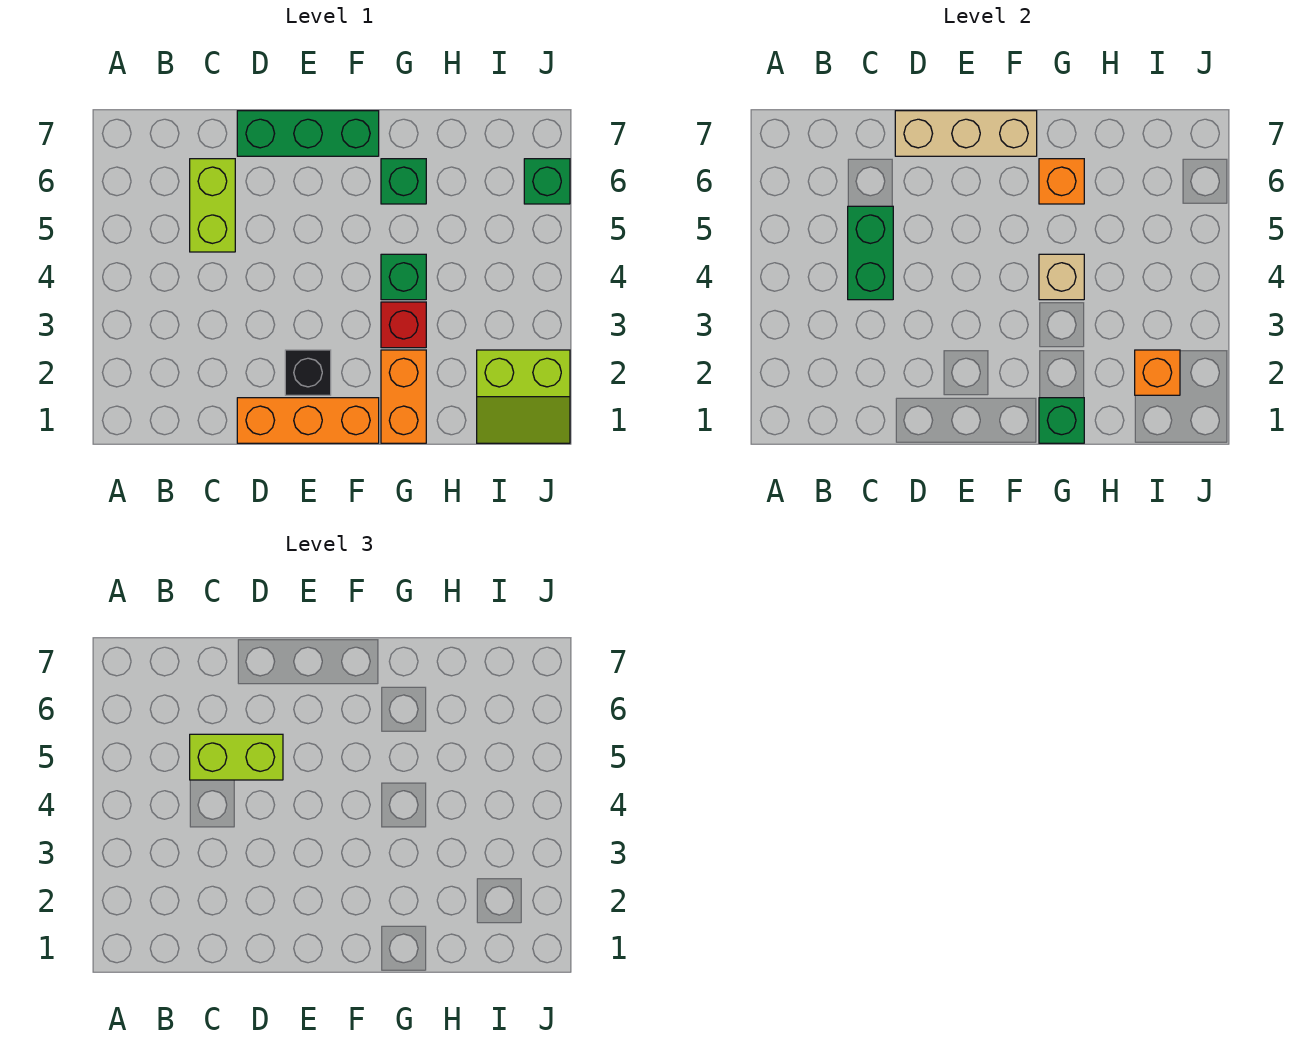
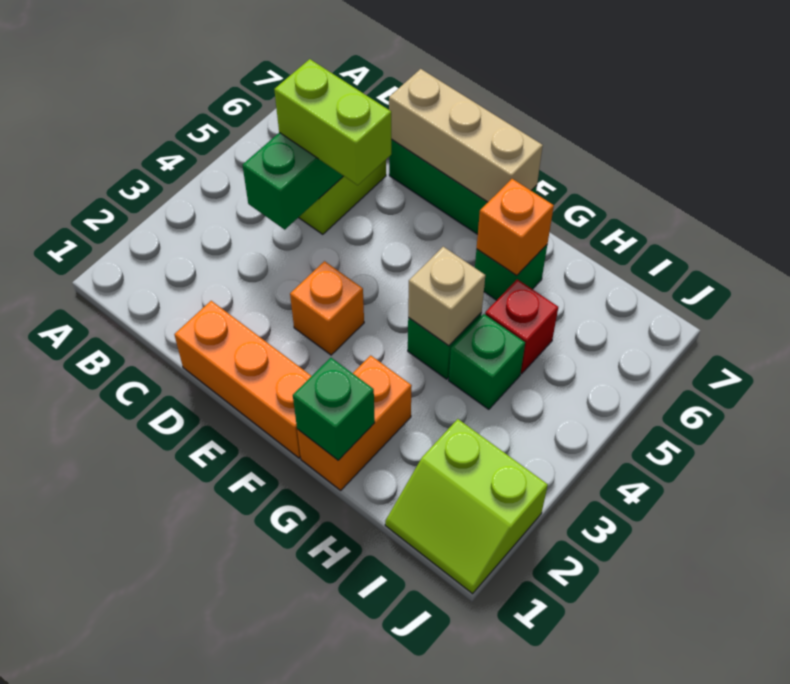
black brick E2 level 1 -> none
red brick G3 level 1 -> red brick H5 level 1
orange brick I2 level 2 -> orange brick E3 level 1
green brick J6 level 1 -> green brick H4 level 1

